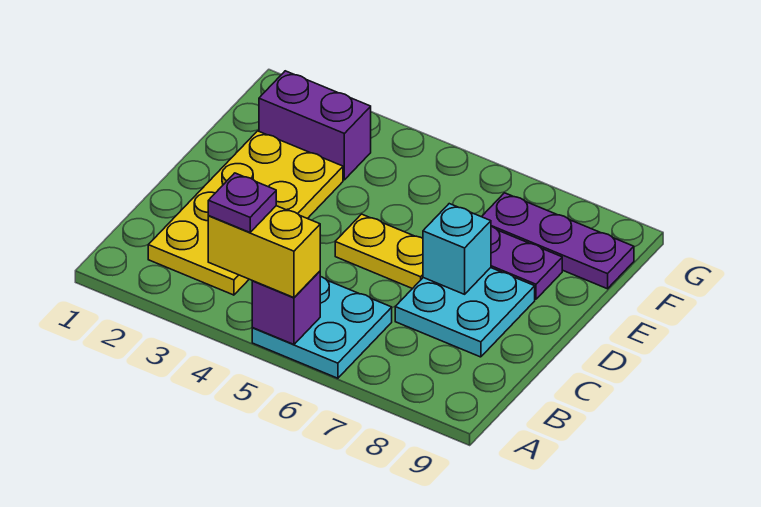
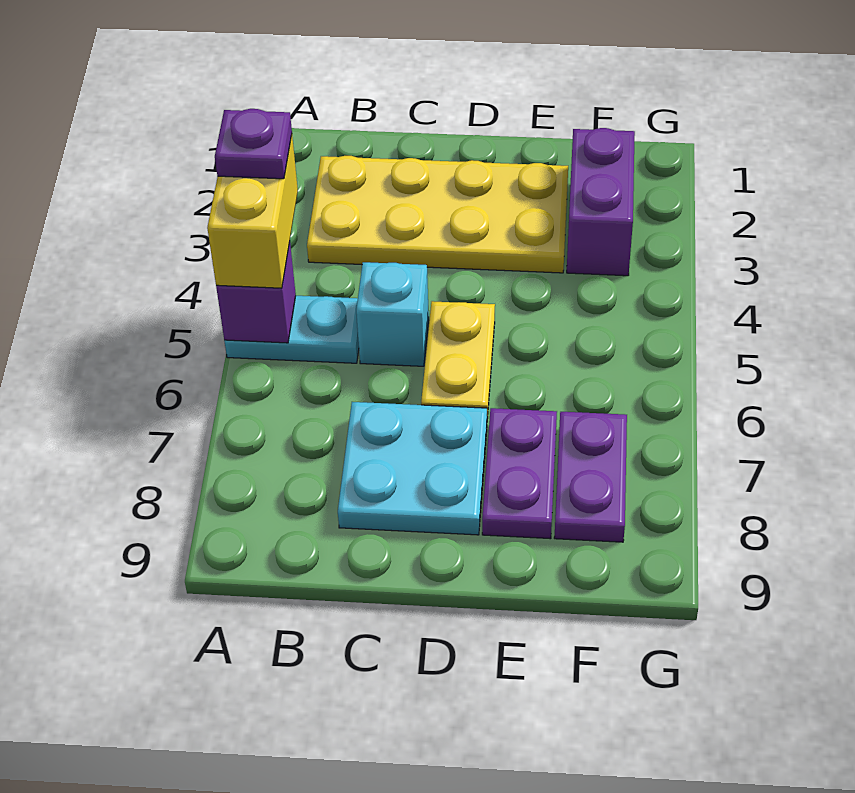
cyan plate A5:B6 level 1 -> cyan plate A5:B5 level 1
cyan brick D7 level 2 -> cyan brick C5 level 1
purple plate F7:F9 level 1 -> purple plate F7:F8 level 1

